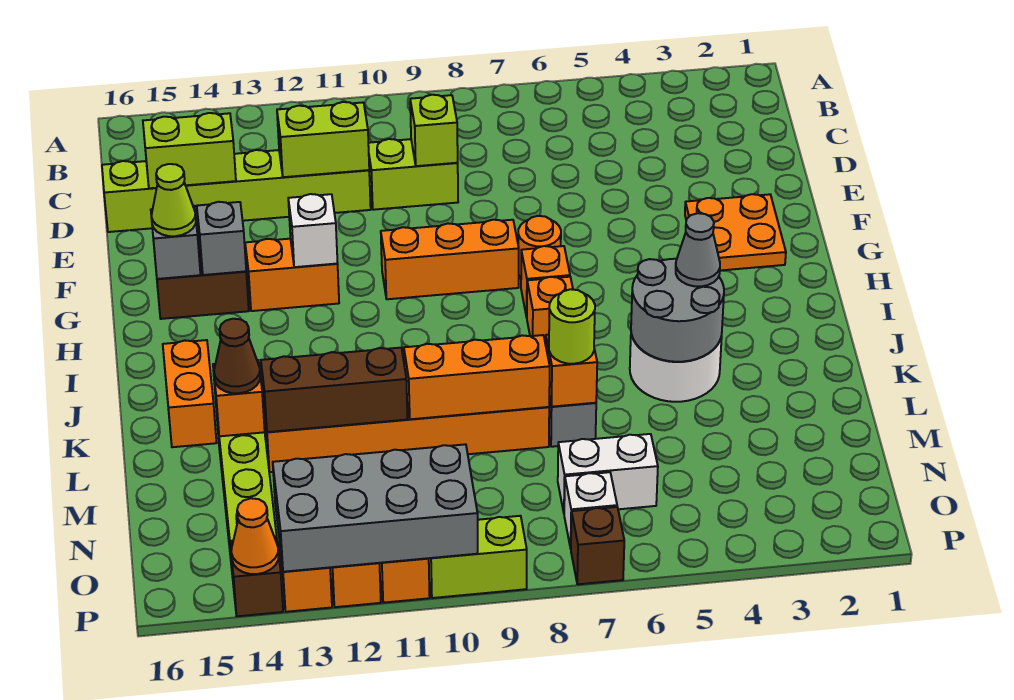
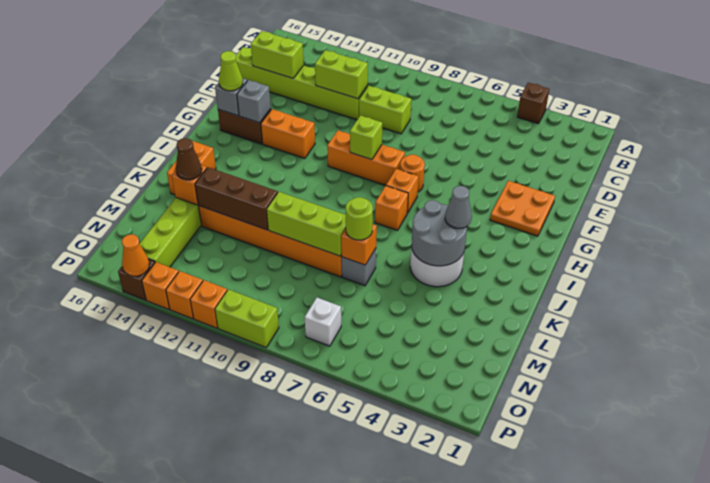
lime brick D9 level 2 -> lime brick G9 level 2
white brick G12 level 2 -> none
orange brick L8:L10 level 2 -> lime brick L8:L10 level 2
white brick N6:N7 level 1 -> none
grey brick O10:P13 level 2 -> none
brown brick P7 level 1 -> brown brick A4 level 1

